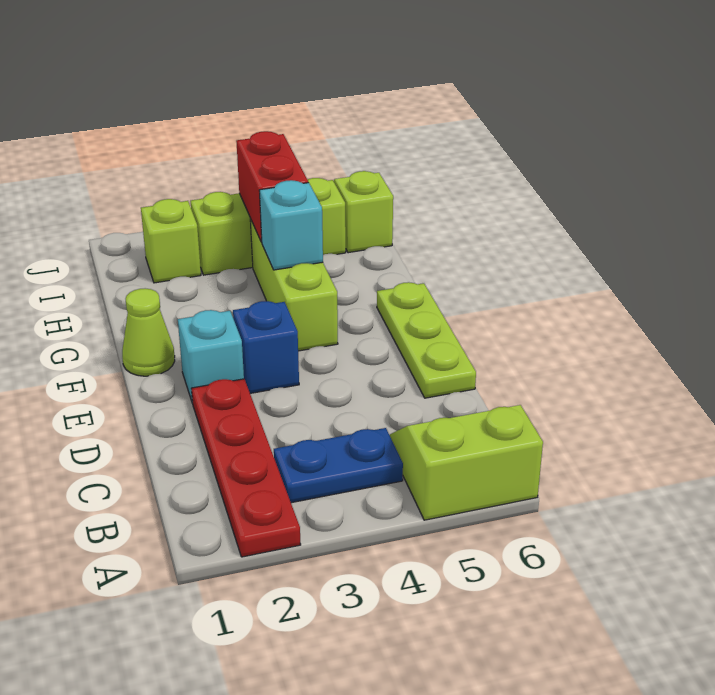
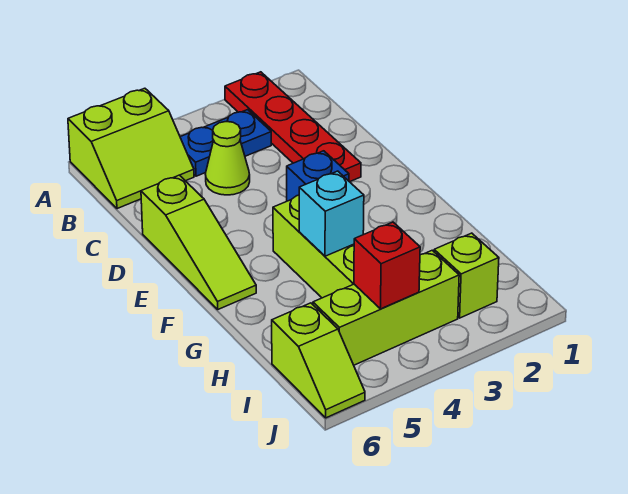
lime plate D6:F6 level 1 -> lime slope D6:F6 level 1 top D
cyan brick E2 level 1 -> none
lime cone F1 level 1 -> lime cone C4 level 1
red brick H4:I4 level 2 -> red brick I4 level 2

